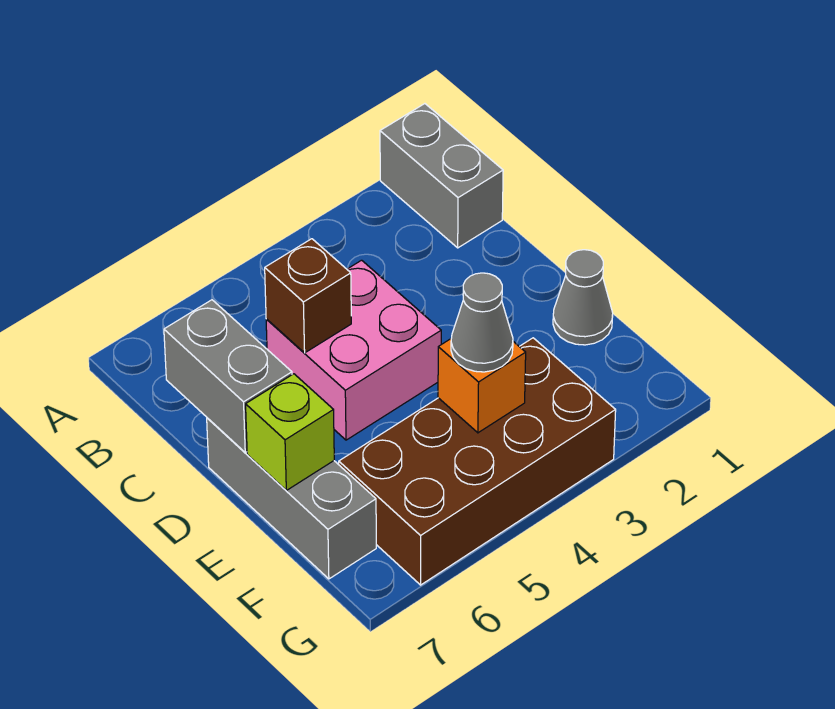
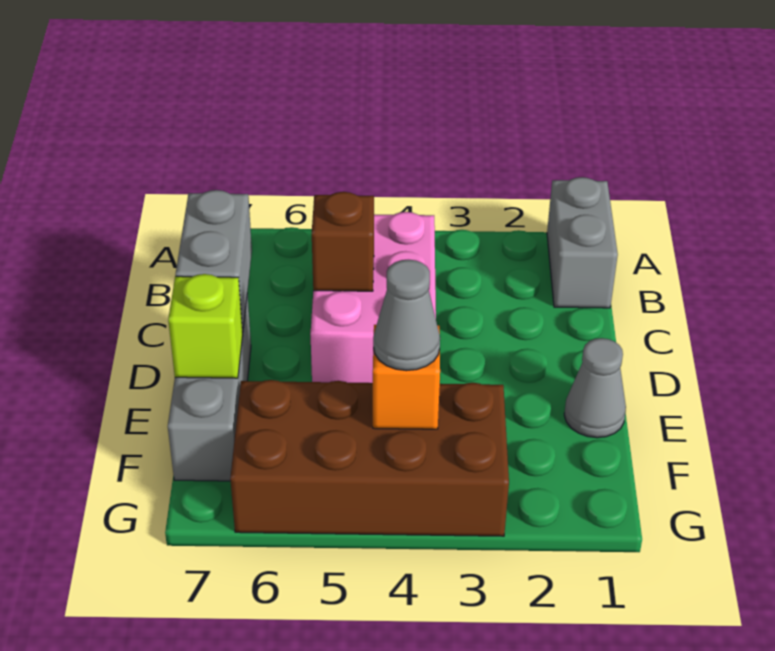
pink brick C4:D5 level 1 -> pink brick B4:D5 level 1

